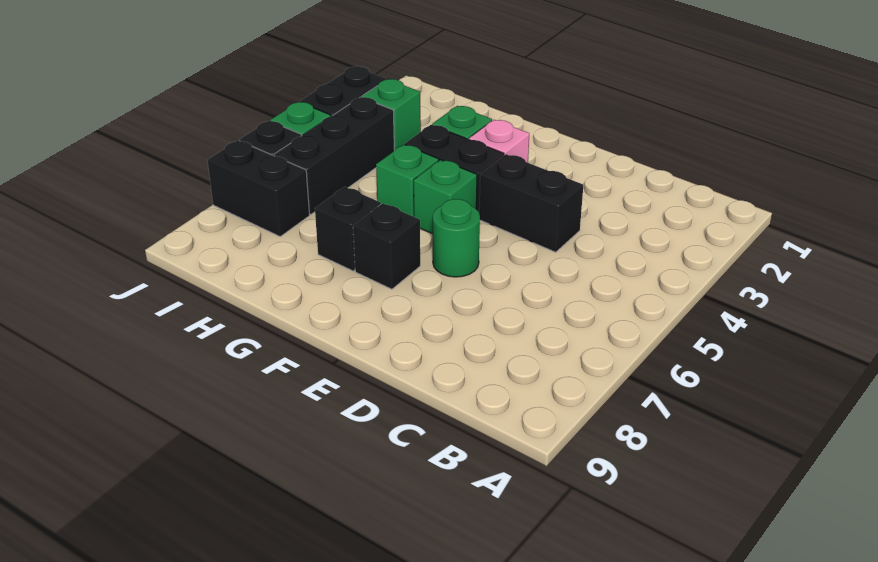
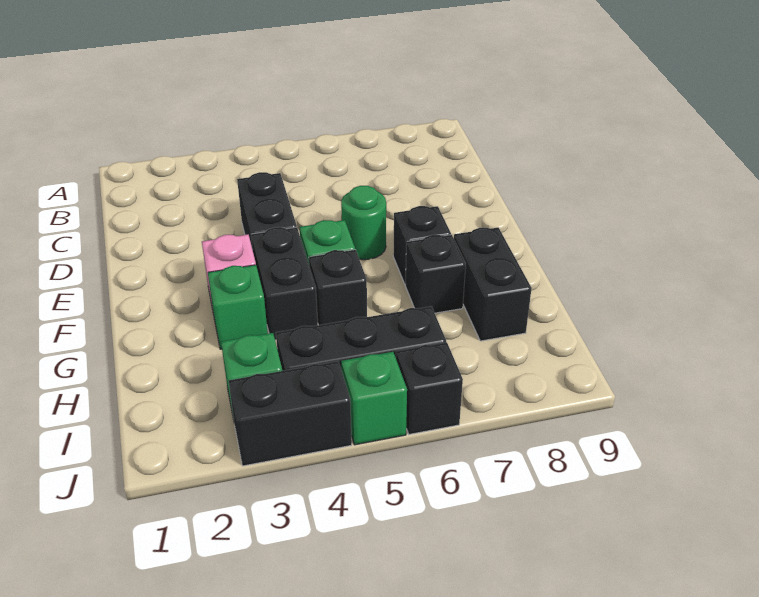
green brick G5 level 1 -> black brick G5 level 1
black brick I7:J7 level 1 -> black brick G8:H8 level 1

